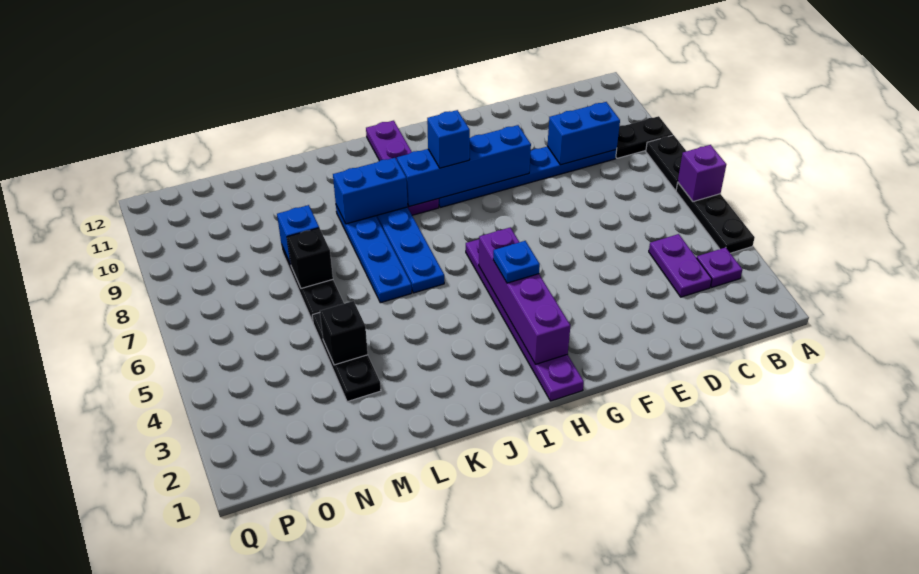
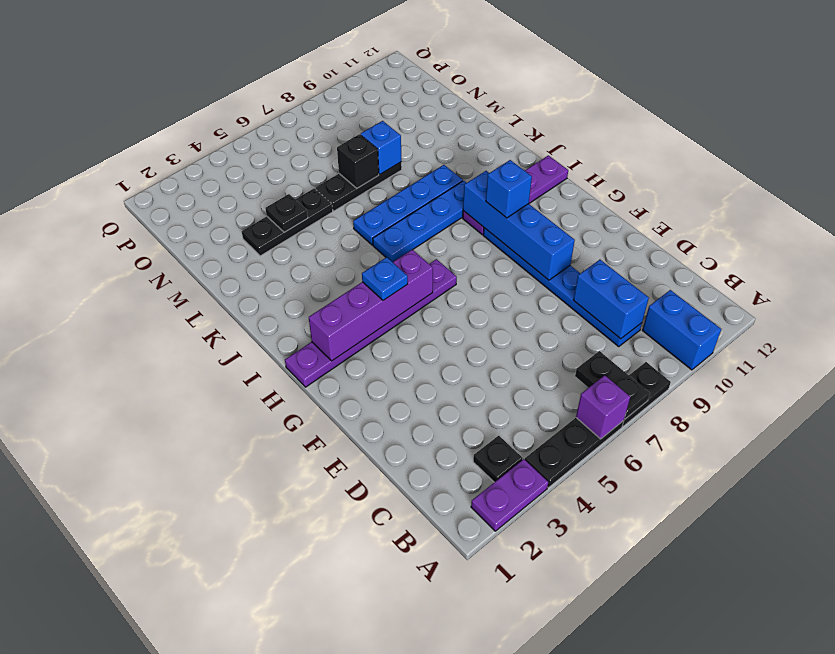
black plate A9:B9 level 1 -> black plate A7:B7 level 2
purple plate B3 level 1 -> black plate B3 level 1
purple plate C3:C4 level 1 -> purple plate A2:A3 level 1
blue brick J9:K9 level 2 -> blue brick A10:B10 level 1
black brick M4 level 2 -> black plate M4 level 2

